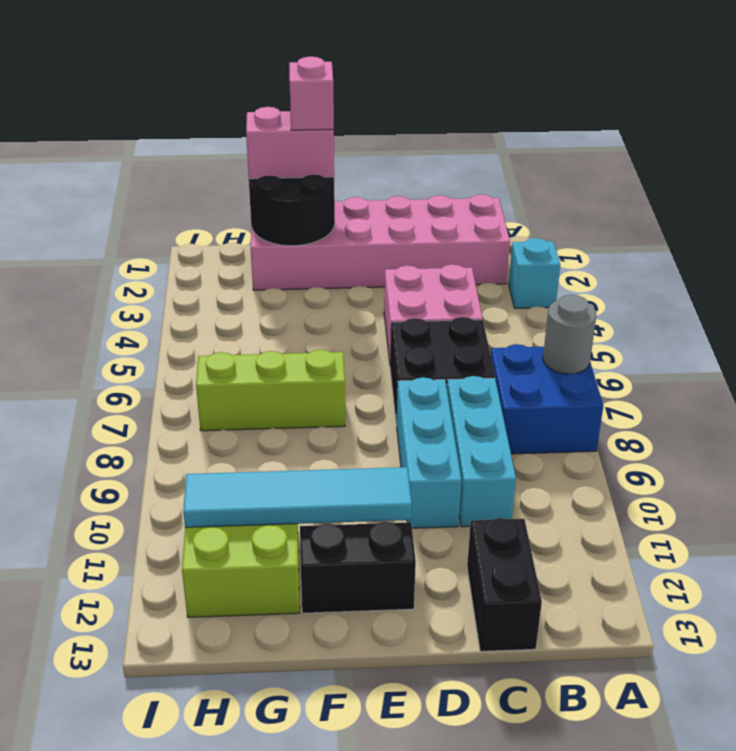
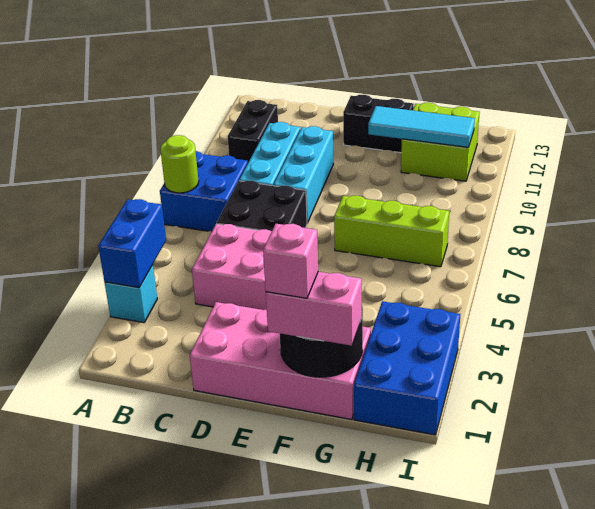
none -> blue brick A3:A4 level 2
grey round brick A7 level 2 -> lime round brick A7 level 2
pink brick B1:G2 level 1 -> pink brick D1:G2 level 1
black brick C12:C13 level 1 -> black brick B10:B11 level 1
cyan tile E11:H11 level 2 -> cyan tile F11:H11 level 2
none -> blue brick H1:I3 level 1

